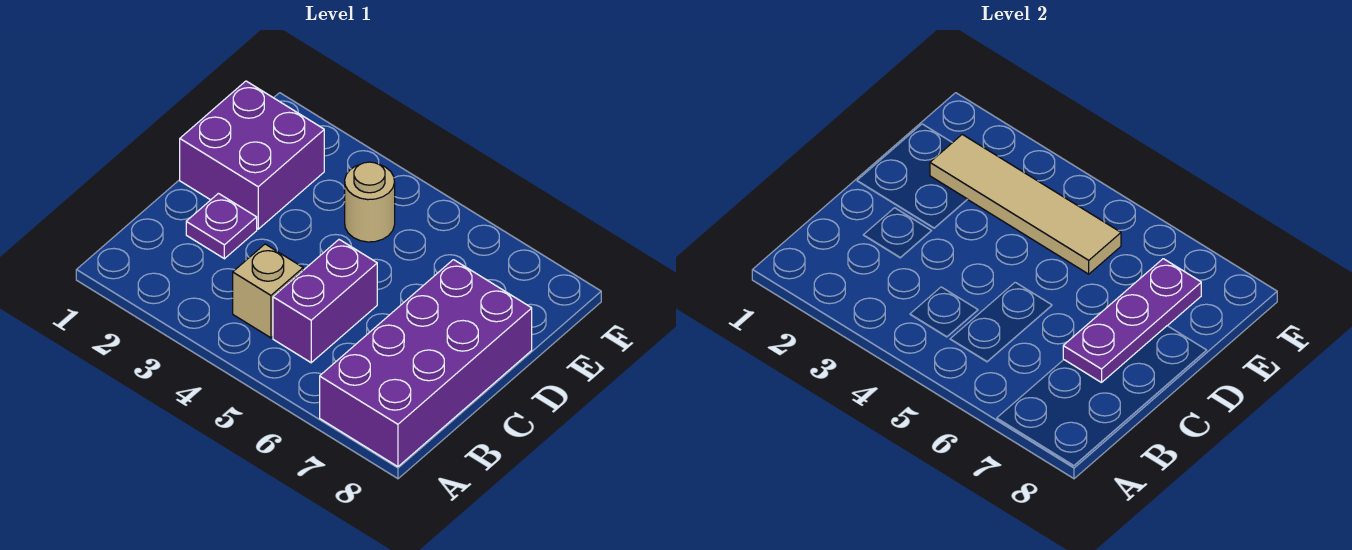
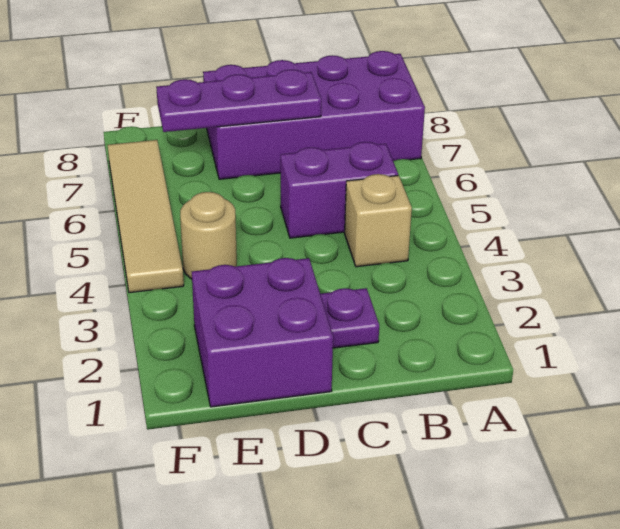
tan tile E2:E5 level 2 -> tan tile F4:F7 level 1

